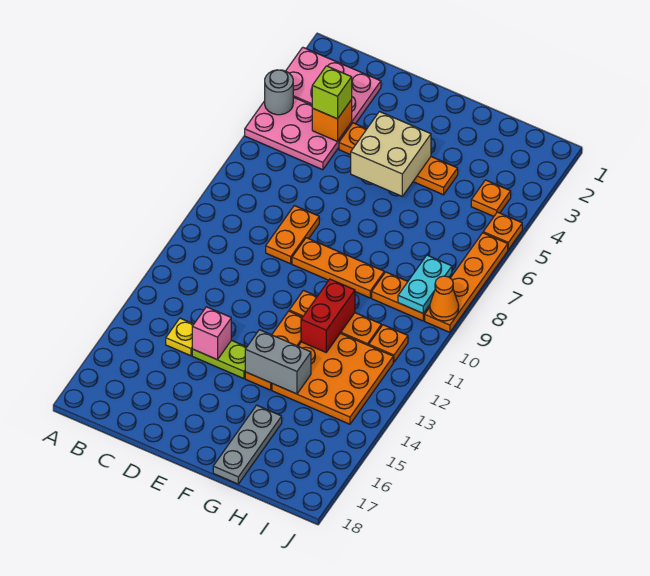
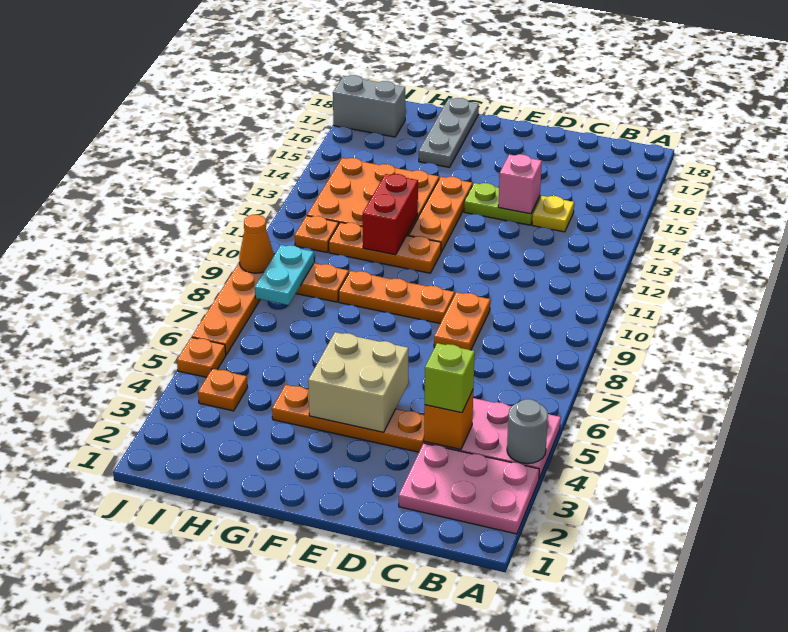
grey brick F14:G14 level 2 -> grey brick I17:J17 level 1

